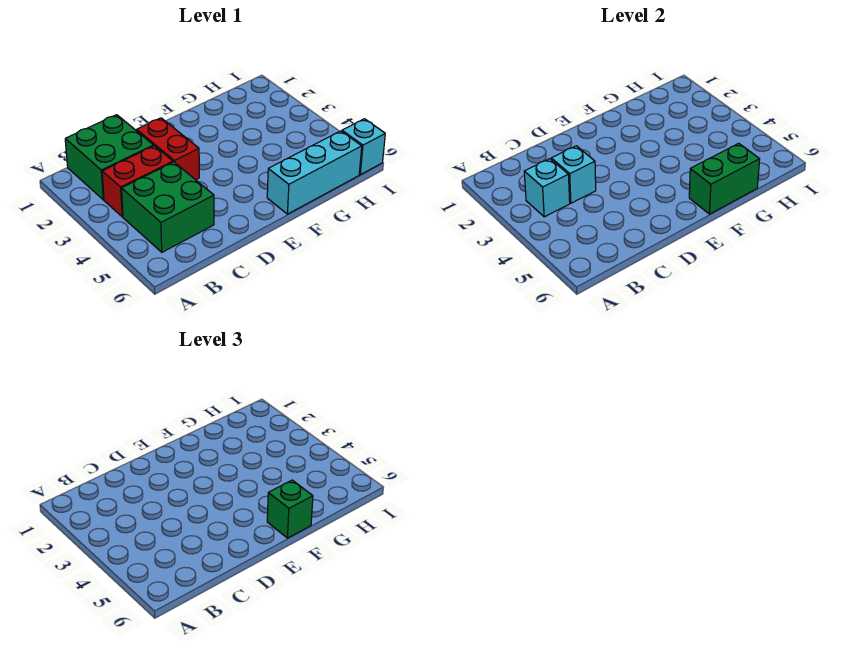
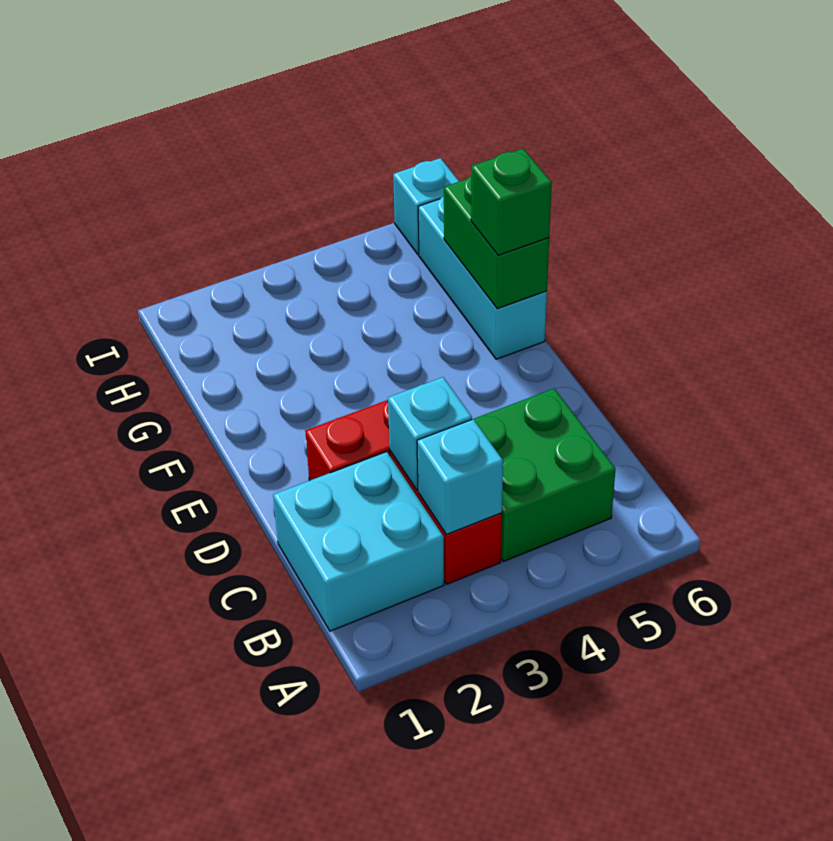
green brick B1:C2 level 1 -> cyan brick B1:C2 level 1

